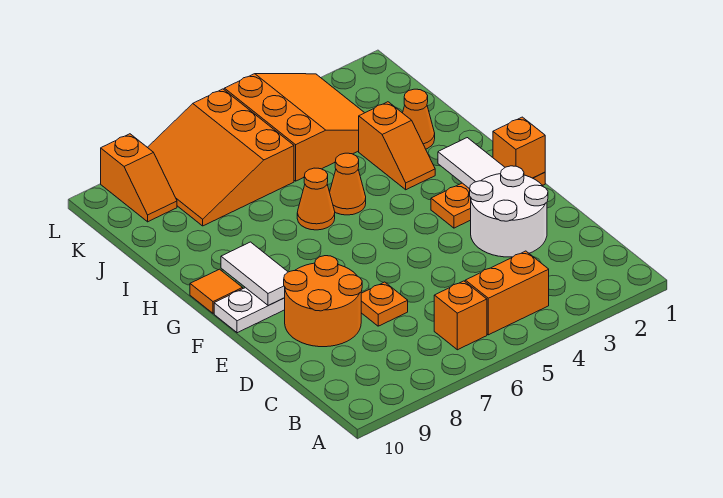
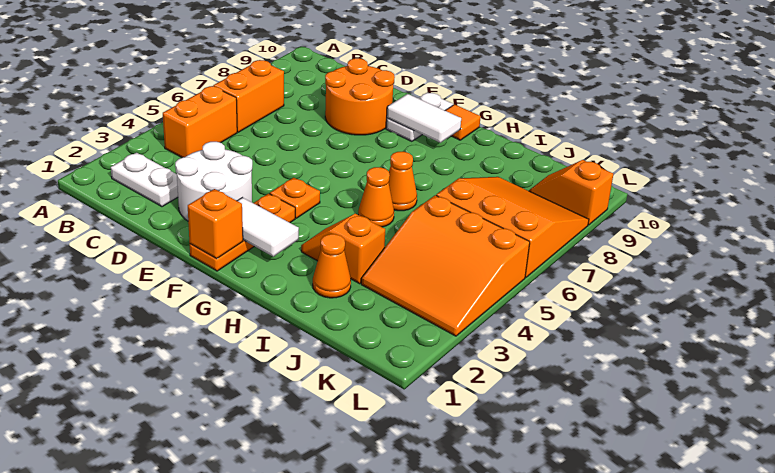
none -> white plate B2:C2 level 1
orange brick B6 level 1 -> orange brick B6:B7 level 1
orange plate D7 level 1 -> orange plate F4 level 1

